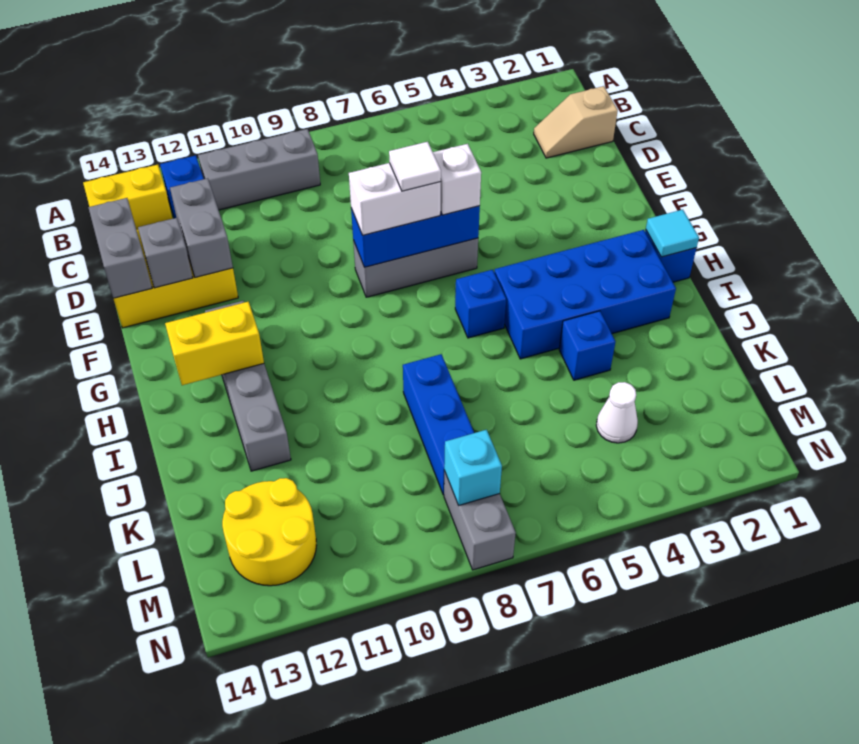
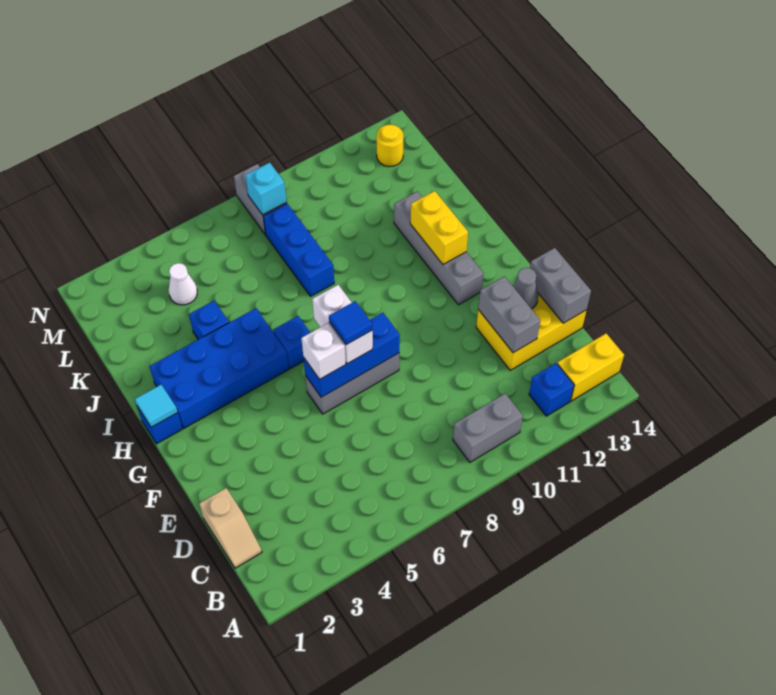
grey brick B9:B11 level 1 -> grey brick B9:B10 level 1
tan slope C1:C2 level 1 top 1 -> tan slope C1:D1 level 1 top D
grey brick E13 level 2 -> grey cone E13 level 2
white brick F7:F8 level 3 -> white brick F7:G7 level 3
white tile F7 level 4 -> blue tile F7 level 4
yellow brick H12:H13 level 2 -> yellow brick H12:I12 level 2
yellow round brick L12:M13 level 1 -> yellow round brick M13 level 1

